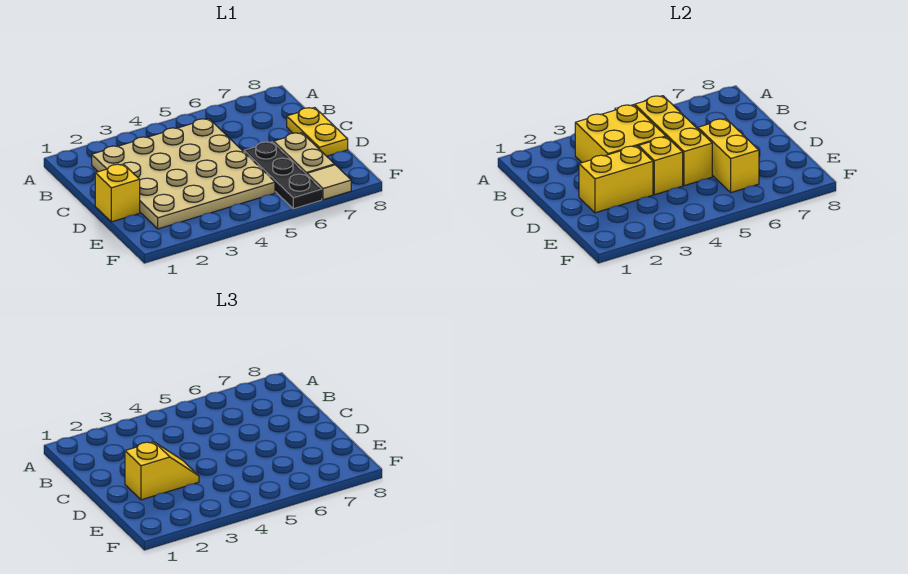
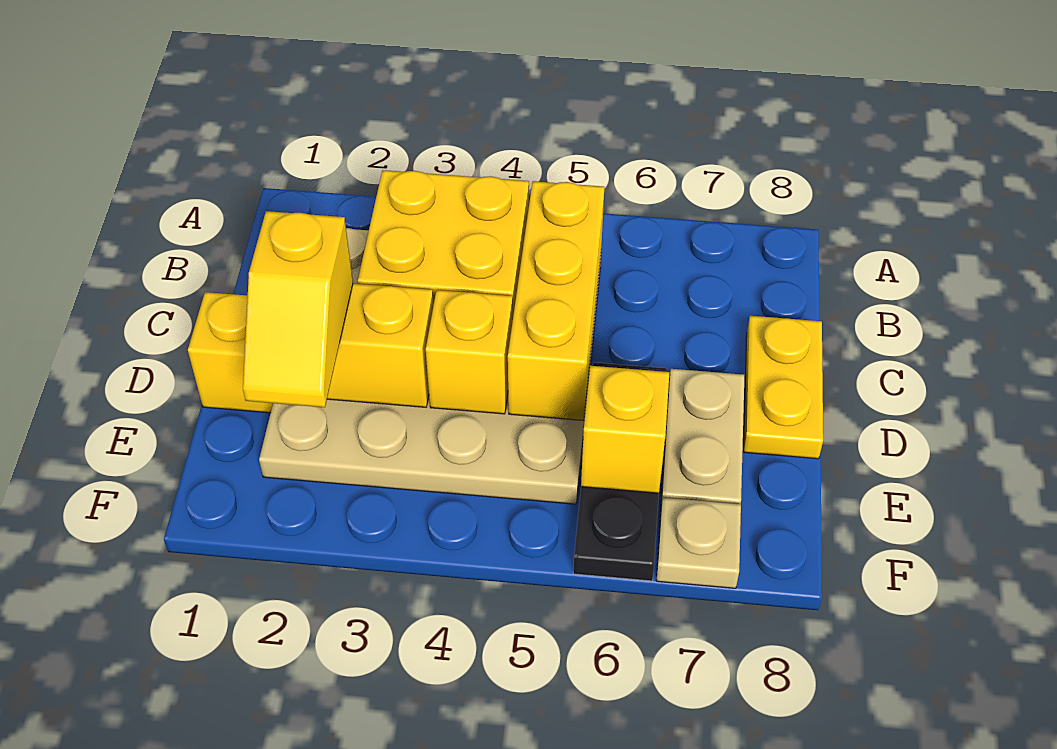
yellow slope D2:D3 level 3 top 2 -> yellow slope D2:E2 level 3 top D
yellow brick D6:E6 level 2 -> yellow brick E6 level 2
tan tile F7 level 1 -> tan plate F7 level 1

